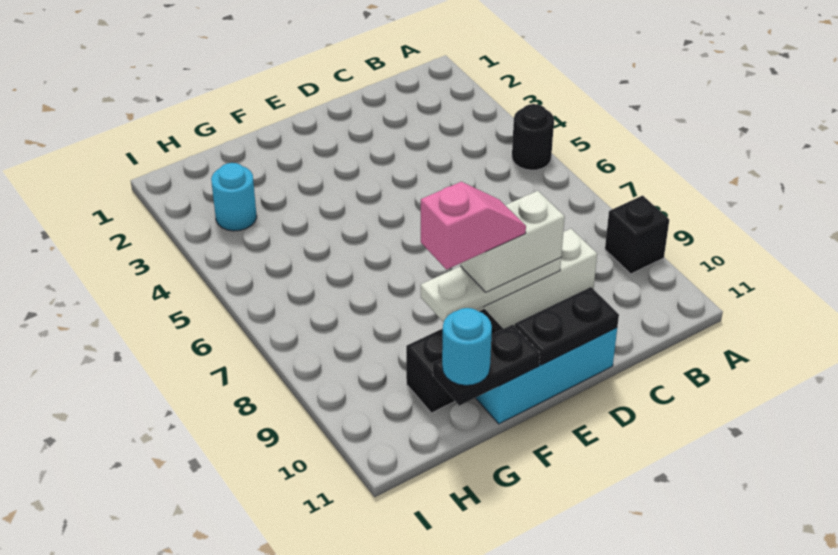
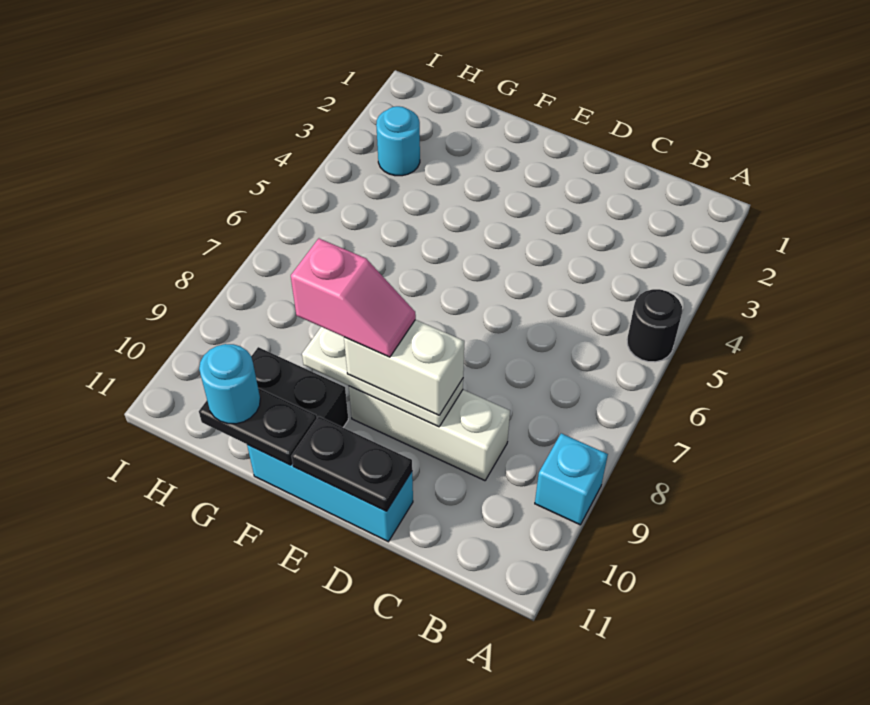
black brick A9 level 1 -> cyan brick A9 level 1

